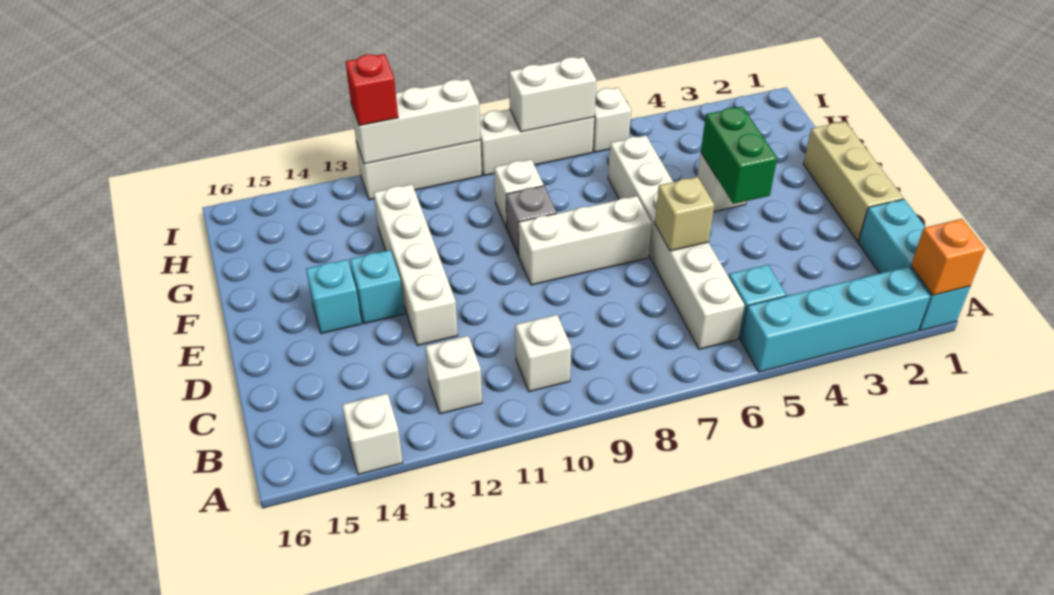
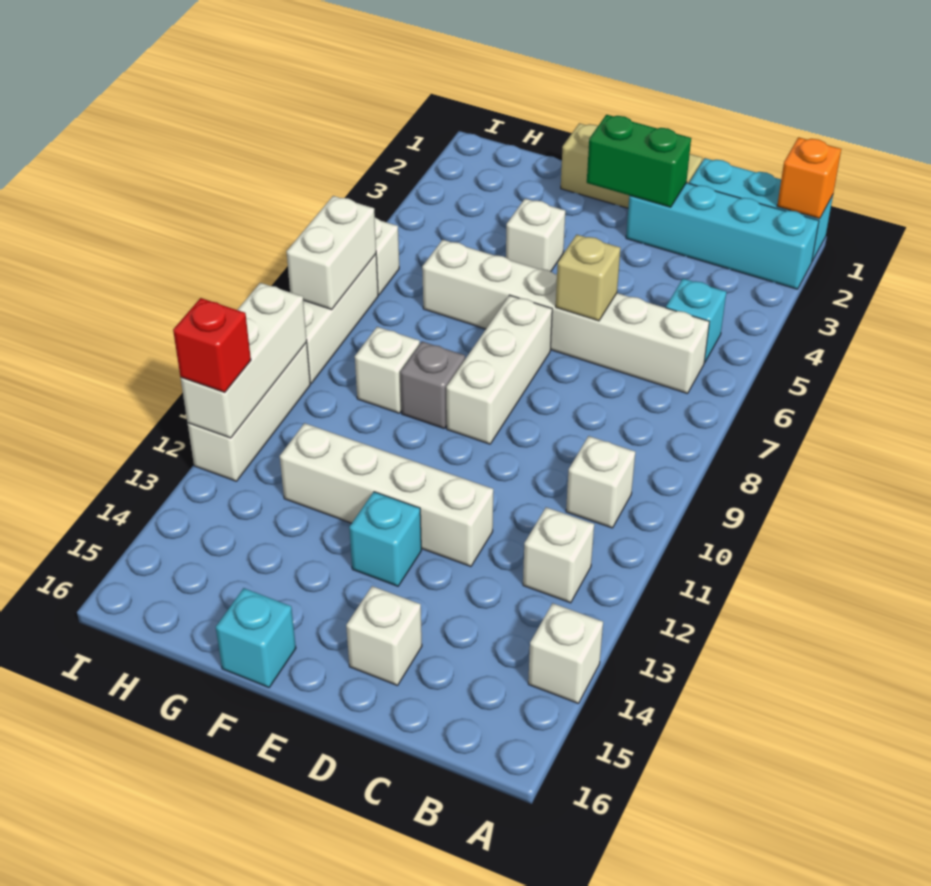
cyan brick A2:A5 level 1 -> cyan brick A2:D2 level 1
none -> white brick D15 level 1
green brick E4:F4 level 2 -> green brick D2:E2 level 2
cyan brick E14 level 1 -> cyan brick F16 level 1

